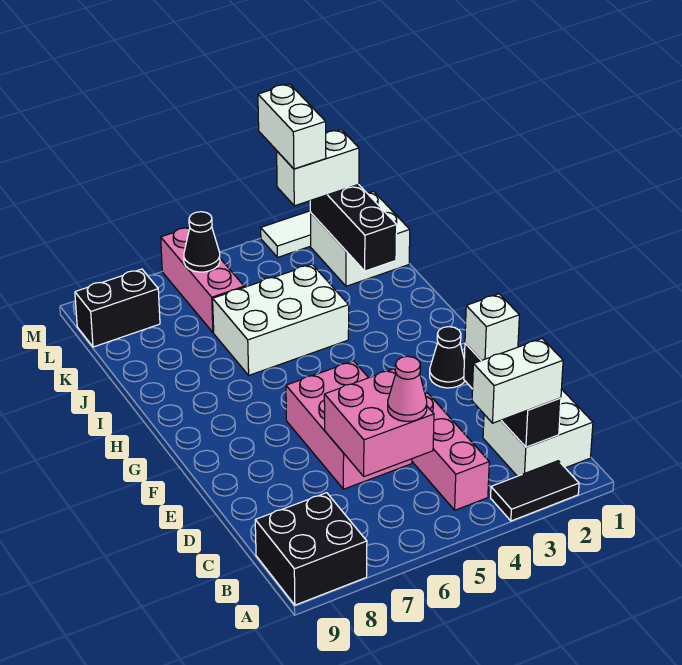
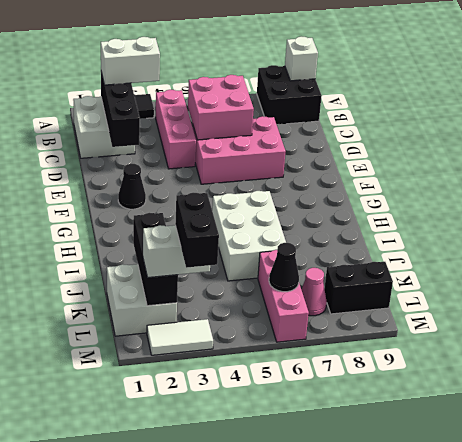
pink cone C5 level 3 -> pink cone L7 level 1
white brick D2 level 3 -> white brick A9 level 2
pink brick D5:F6 level 1 -> pink brick D5:E7 level 1
white brick I4:J6 level 1 -> white brick H5:J6 level 1
white brick L3:M3 level 4 -> black brick L3:M3 level 4

